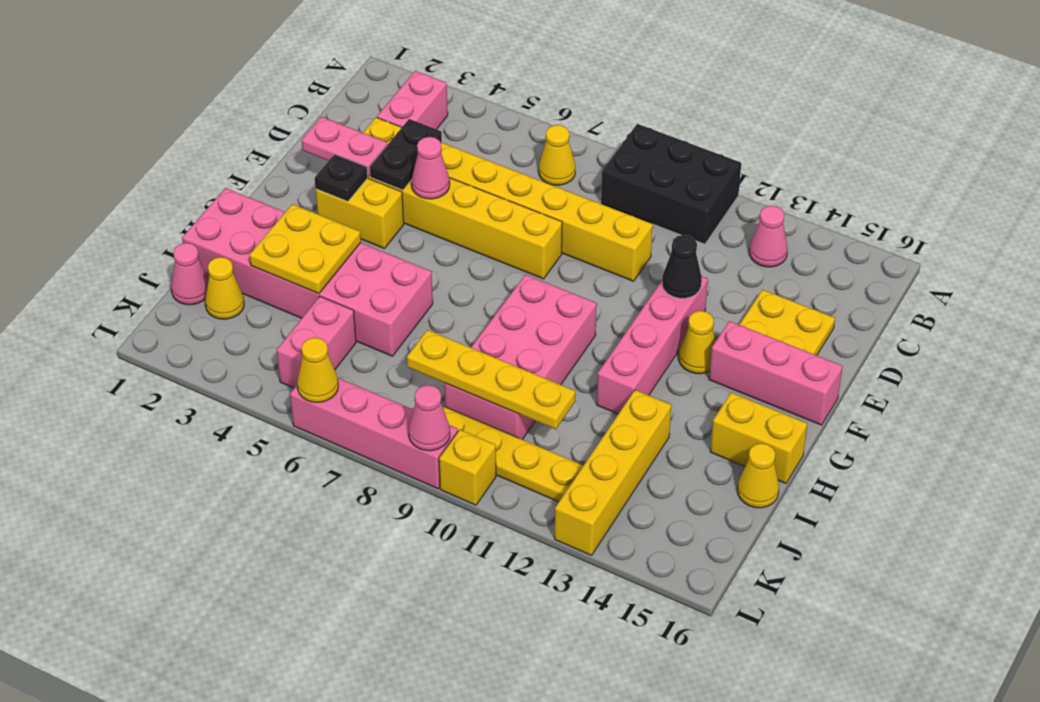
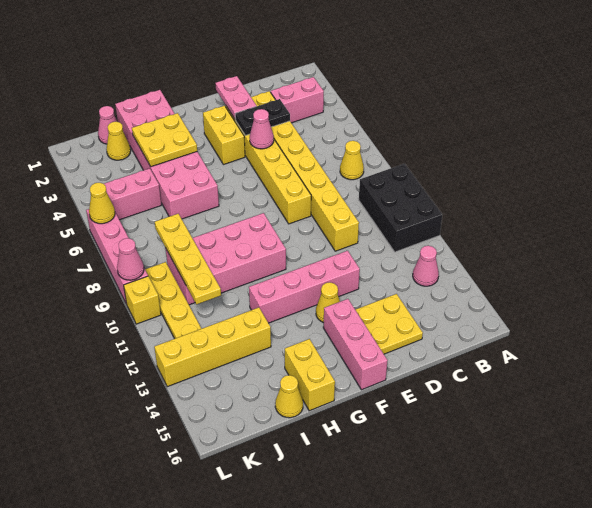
black cone E12 level 2 -> none
black plate F3 level 2 -> none

